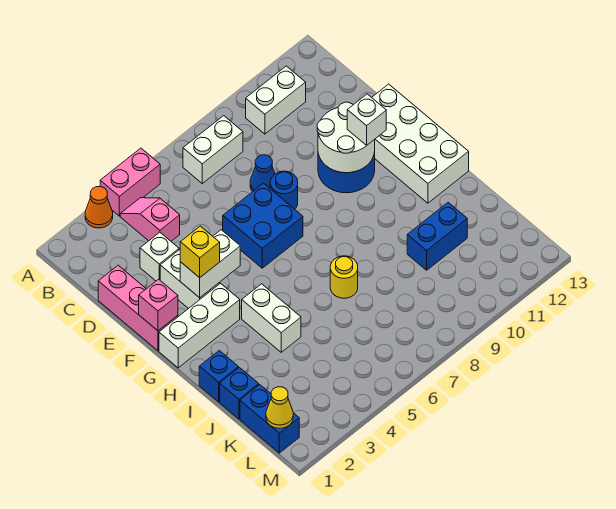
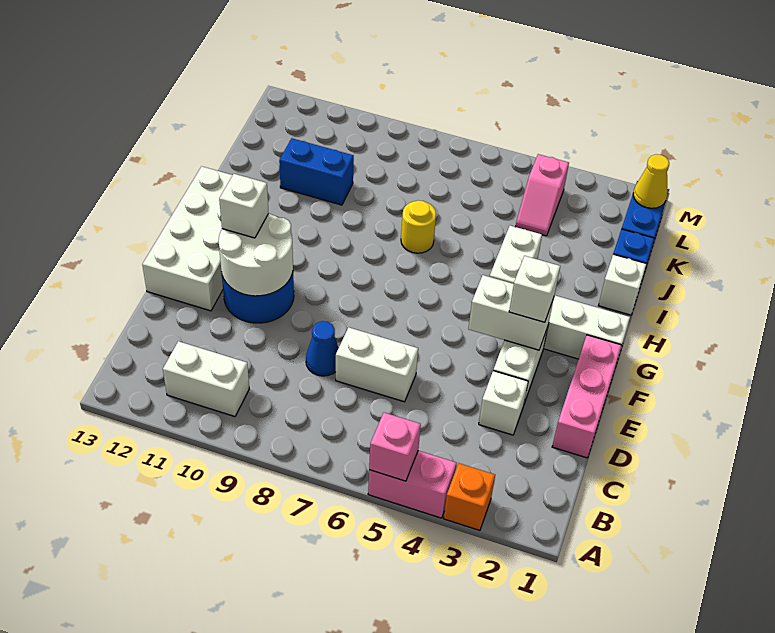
orange cone A3 level 1 -> orange brick A3 level 1
pink slope B4:C4 level 1 top C -> pink slope K4:L4 level 1 top L
white brick B7:B8 level 1 -> white brick D6:D7 level 1
blue brick E6:F7 level 1 -> none
blue round brick E8 level 1 -> none
pink brick F1 level 2 -> pink brick A5 level 2
yellow brick F3 level 3 -> white brick F3 level 3
blue brick I1 level 1 -> white brick I1 level 1

